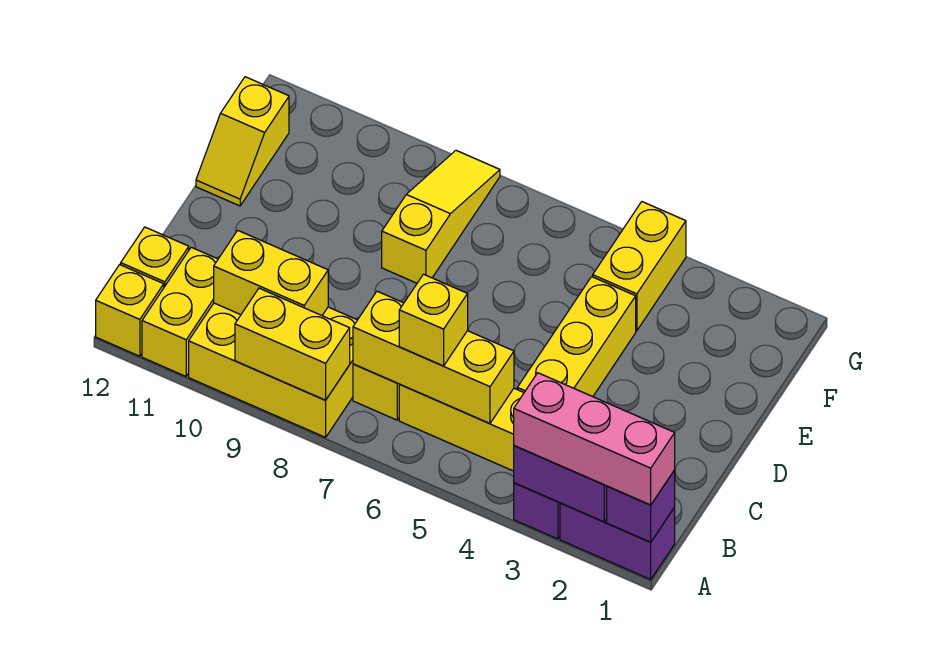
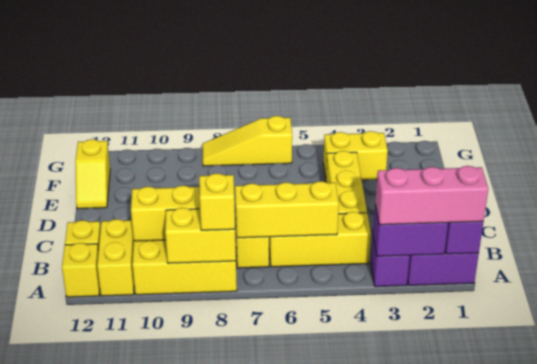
yellow brick B6 level 3 -> yellow brick A8 level 3
yellow slope E8:G8 level 1 top E -> yellow slope G6:G8 level 1 top 6
yellow brick F4:G4 level 1 -> yellow brick F3:F4 level 1

